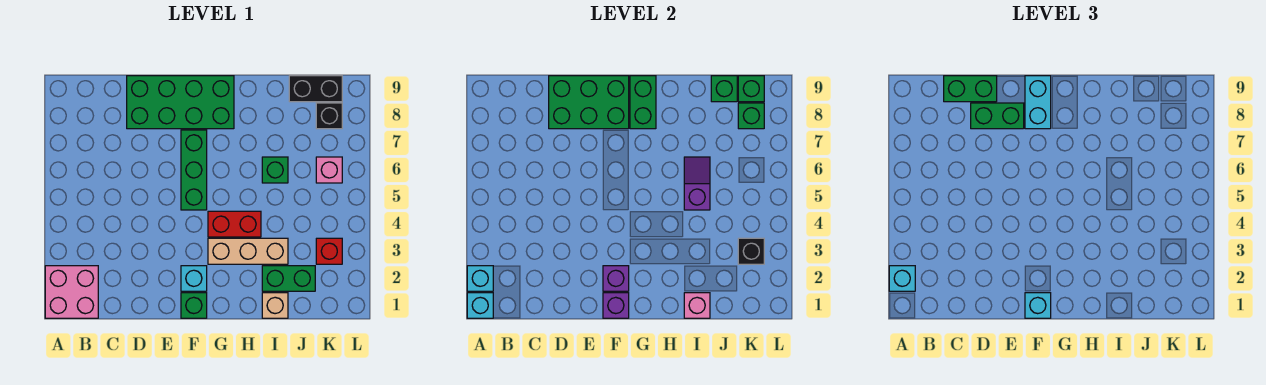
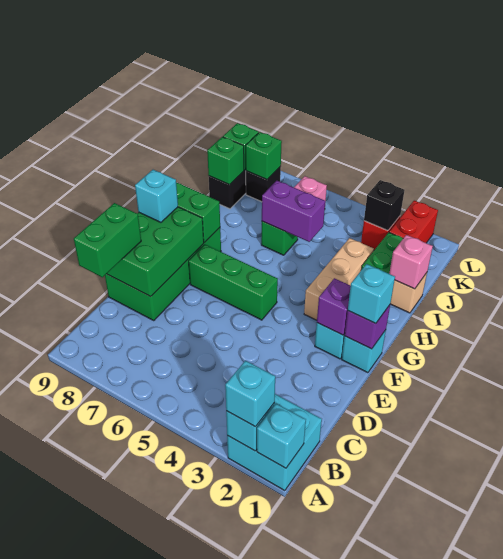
pink brick A1:B2 level 1 -> cyan brick A1:B2 level 1
green brick D8:E8 level 3 -> none
green brick F1 level 1 -> cyan brick F1 level 1
cyan brick F8:F9 level 3 -> cyan brick F9 level 3
red brick G4:H4 level 1 -> red brick K2:L2 level 1
purple slope I5:I6 level 2 top 5 -> purple brick I5:I6 level 2

